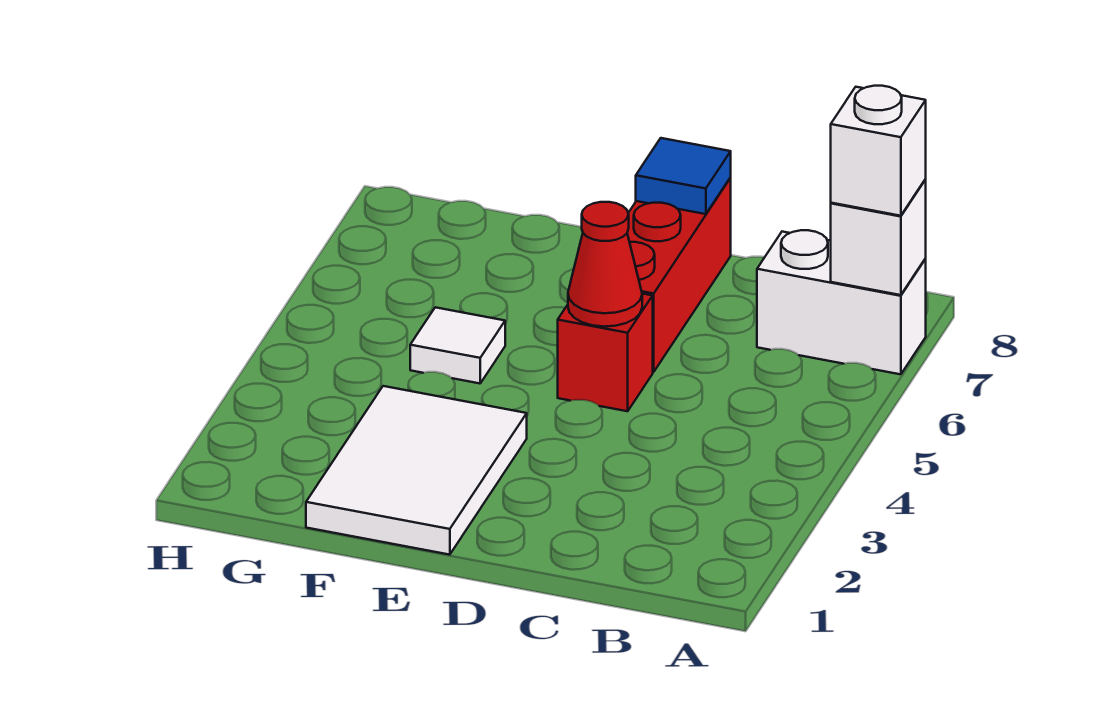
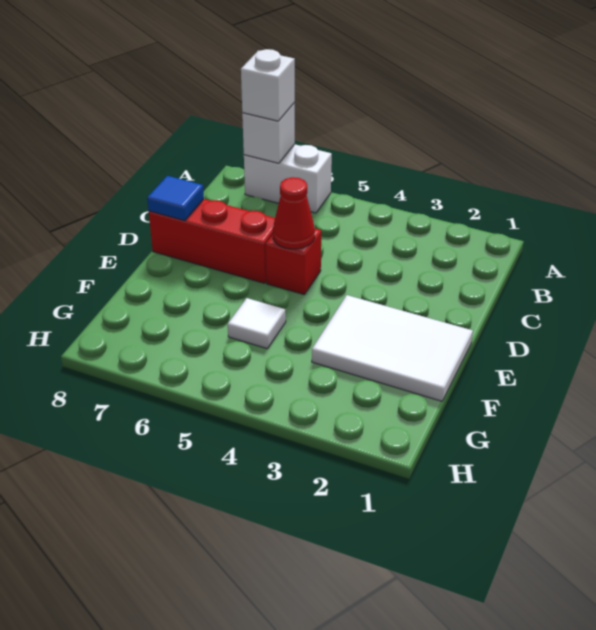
white brick A7:B7 level 1 -> white brick A6:A7 level 1

